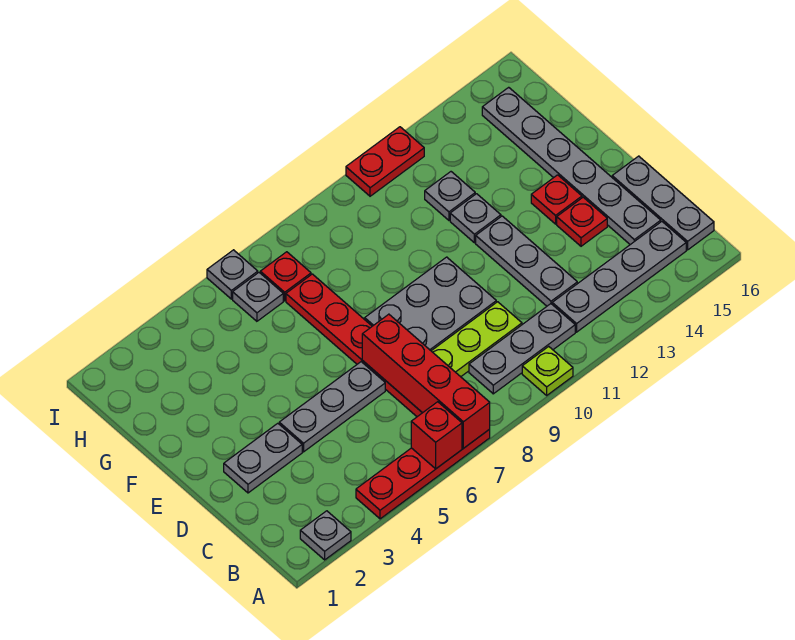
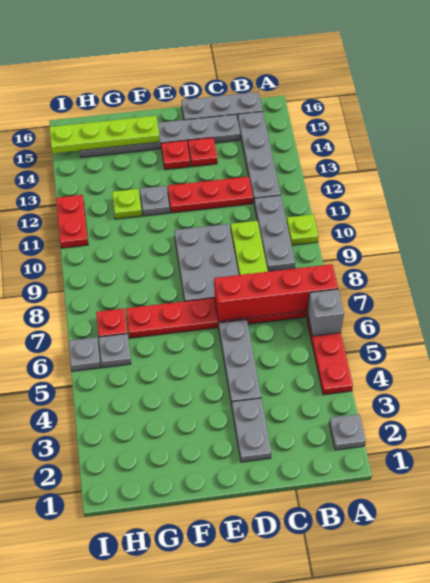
red brick A6 level 2 -> grey brick A6 level 2
grey plate C12:E12 level 1 -> red plate C12:E12 level 1
none -> lime plate F15:I15 level 2
grey plate G12 level 1 -> lime plate G12 level 1

